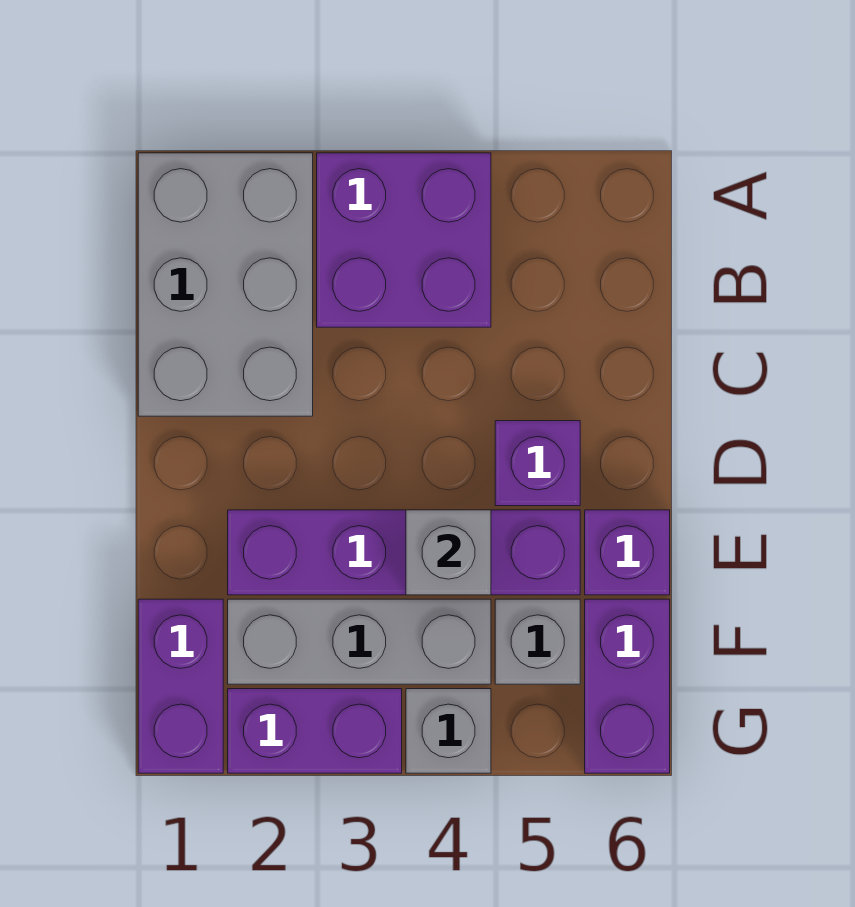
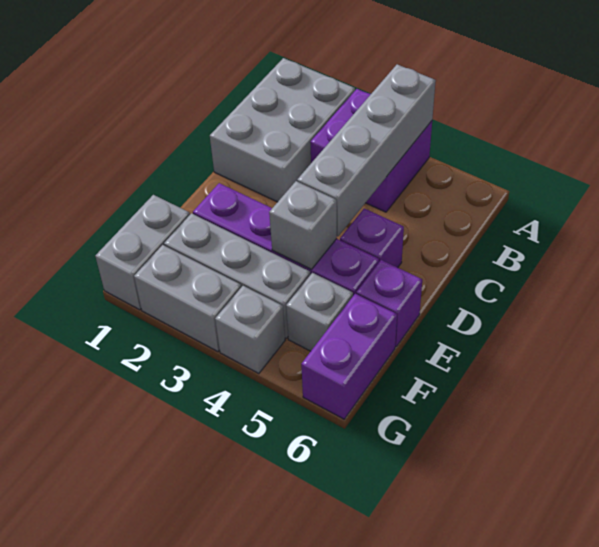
none -> grey brick A4:D4 level 2
purple brick F1:G1 level 1 -> grey brick F1:G1 level 1
purple brick G2:G3 level 1 -> grey brick G2:G3 level 1

